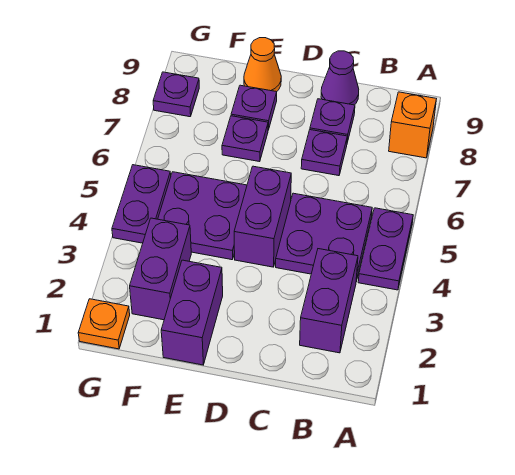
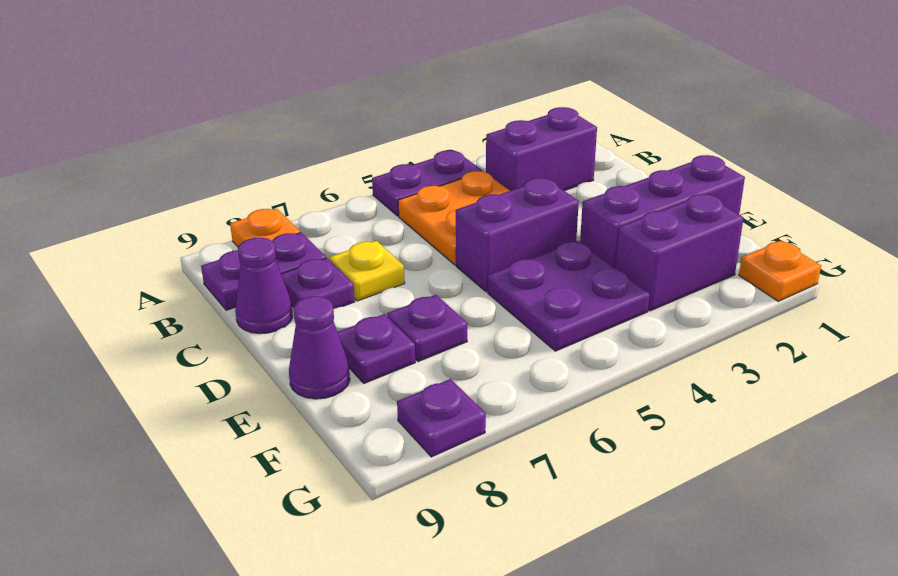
orange brick A8 level 1 -> orange plate A8 level 1
purple plate B4:C5 level 1 -> orange plate B4:C5 level 1
purple plate C7 level 1 -> yellow plate C7 level 1
purple brick E1:E2 level 1 -> purple brick E1:E3 level 1
orange cone E9 level 1 -> purple cone E9 level 1
purple plate G4:G5 level 1 -> purple plate B8:B9 level 1

